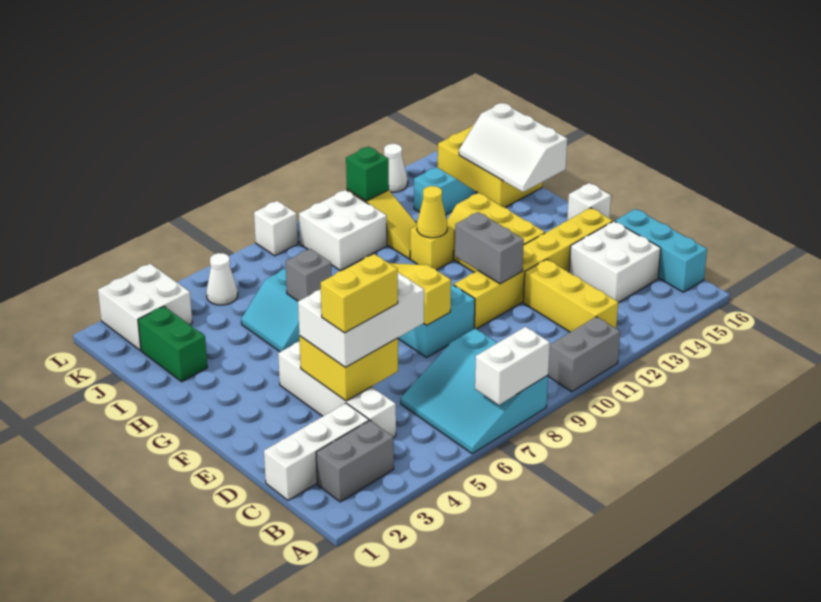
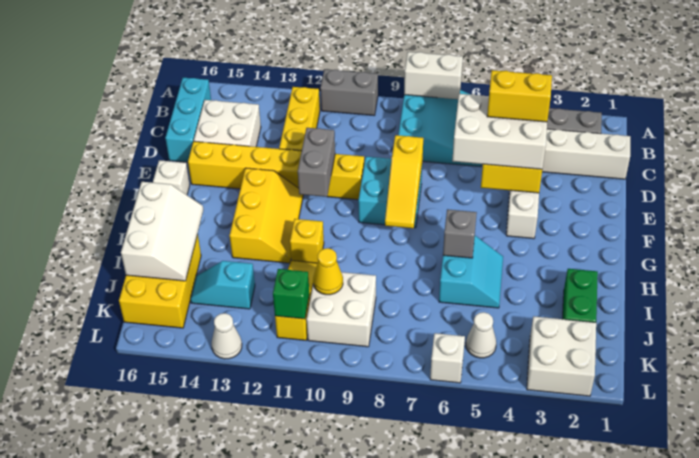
yellow cone H11 level 2 -> yellow cone J10 level 2
white brick L8 level 1 -> white brick L6 level 1

